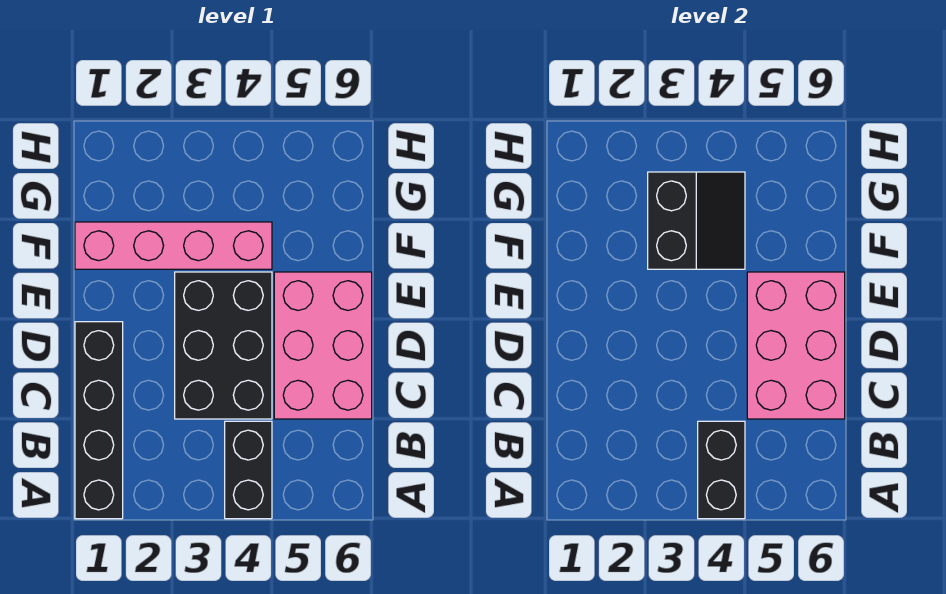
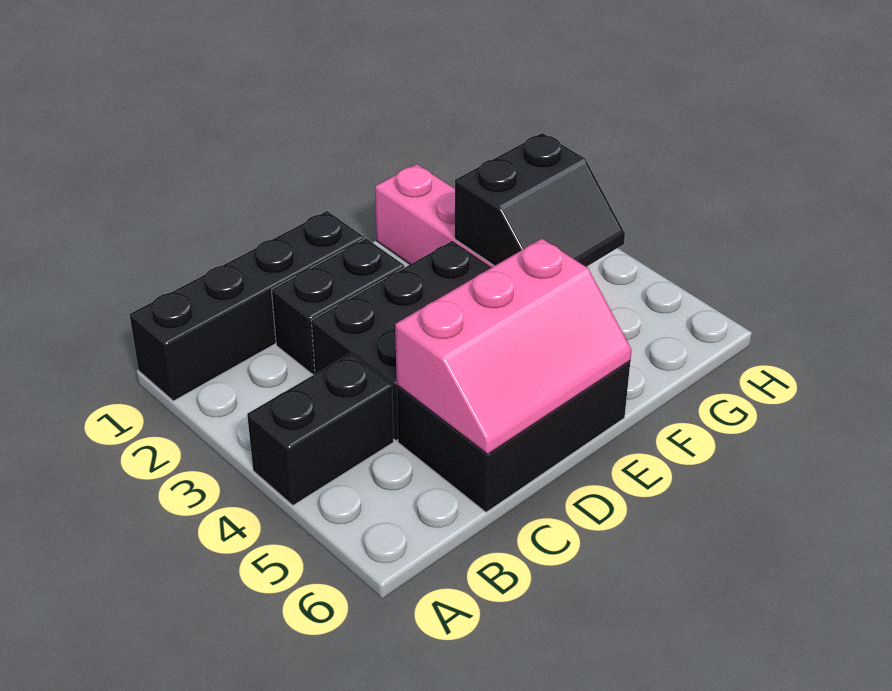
black brick A4:B4 level 2 -> black brick C2:D2 level 1
pink brick C5:E6 level 1 -> black brick C5:E6 level 1
pink brick C5:E6 level 2 -> pink slope C5:E6 level 2 top 5

